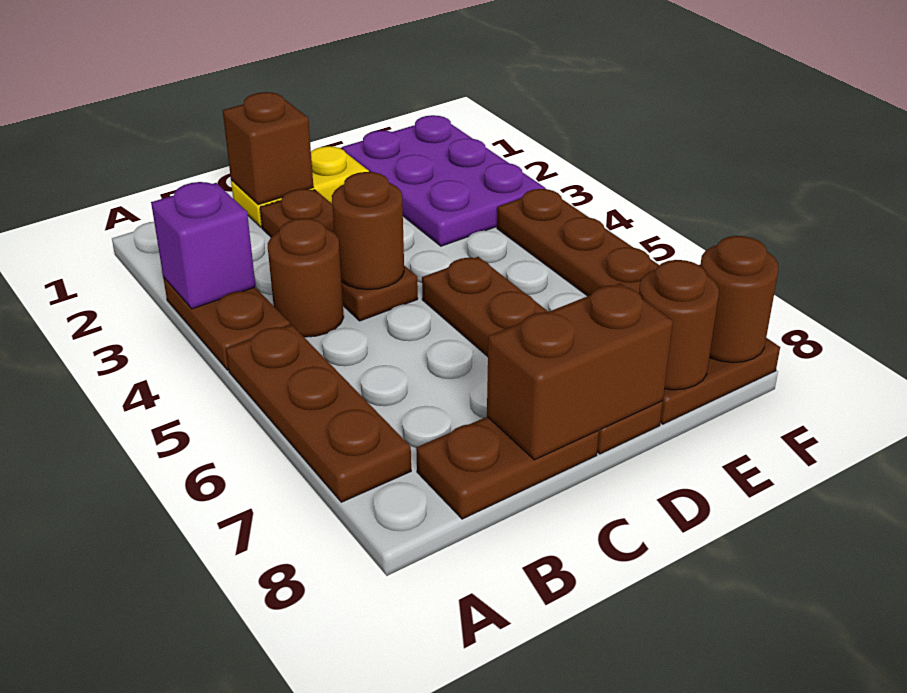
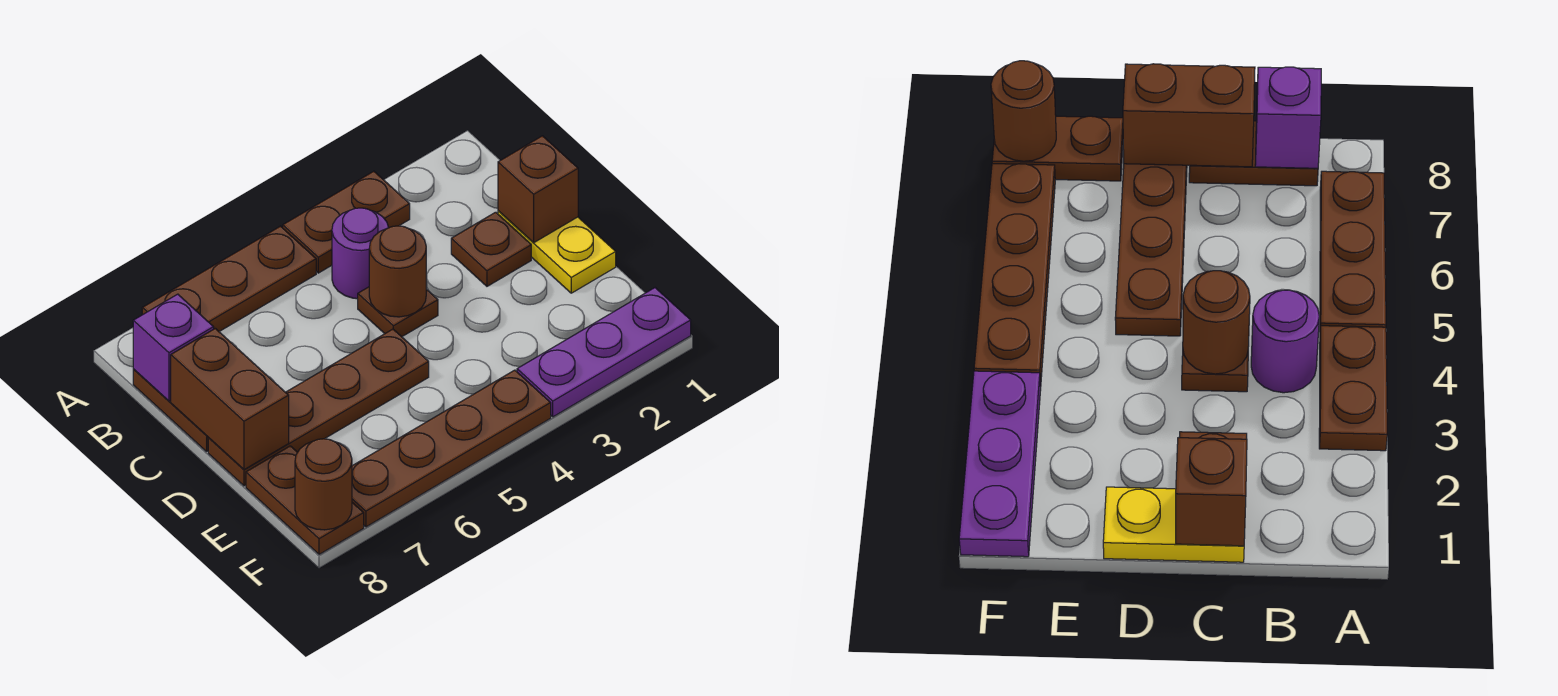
purple brick A3 level 2 -> purple brick B8 level 2
brown round brick B4 level 1 -> purple round brick B4 level 1
purple plate E1:F3 level 1 -> purple plate F1:F3 level 1
brown round brick E8 level 2 -> none

